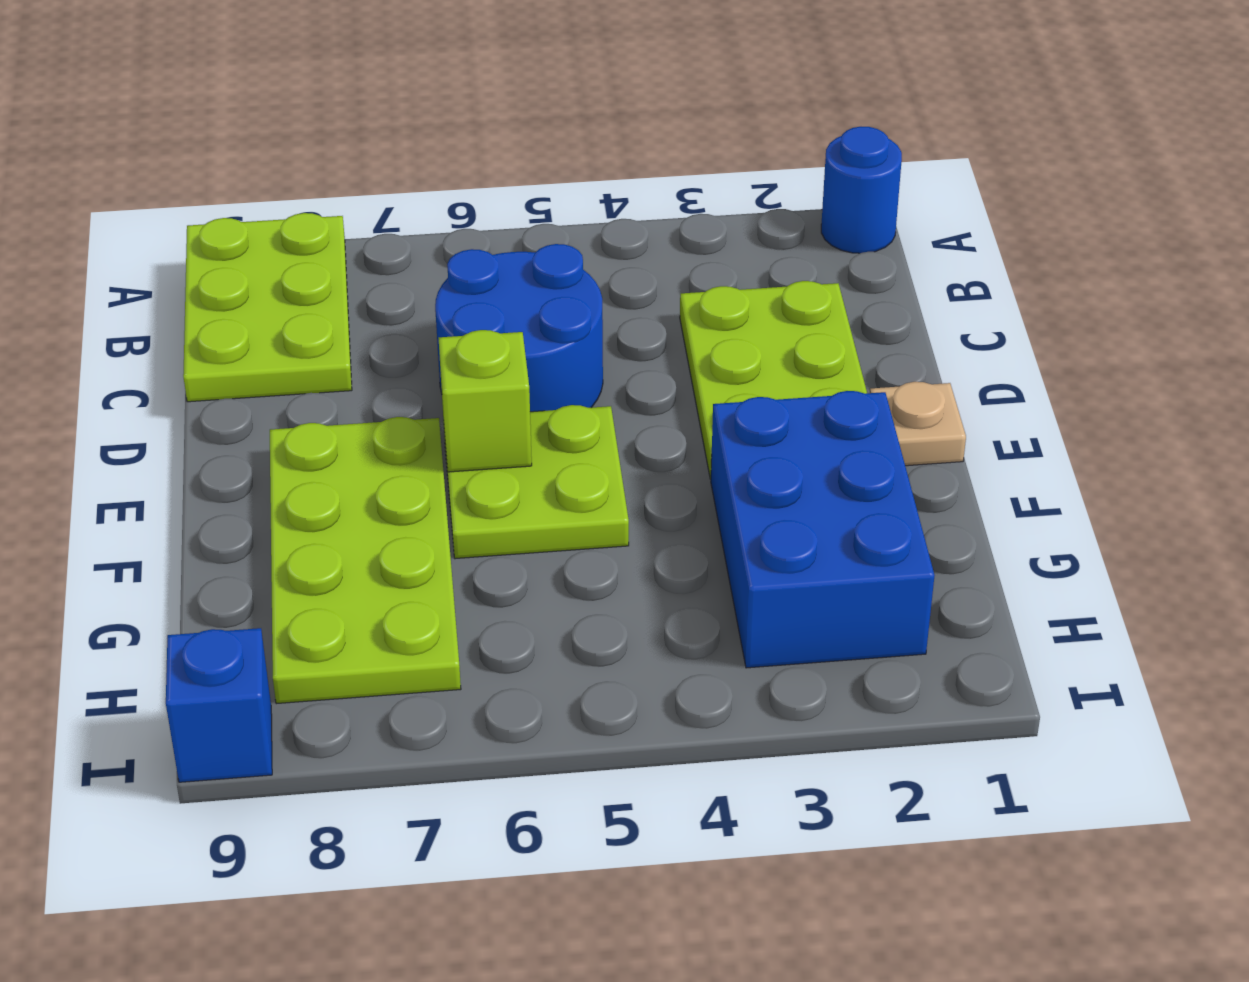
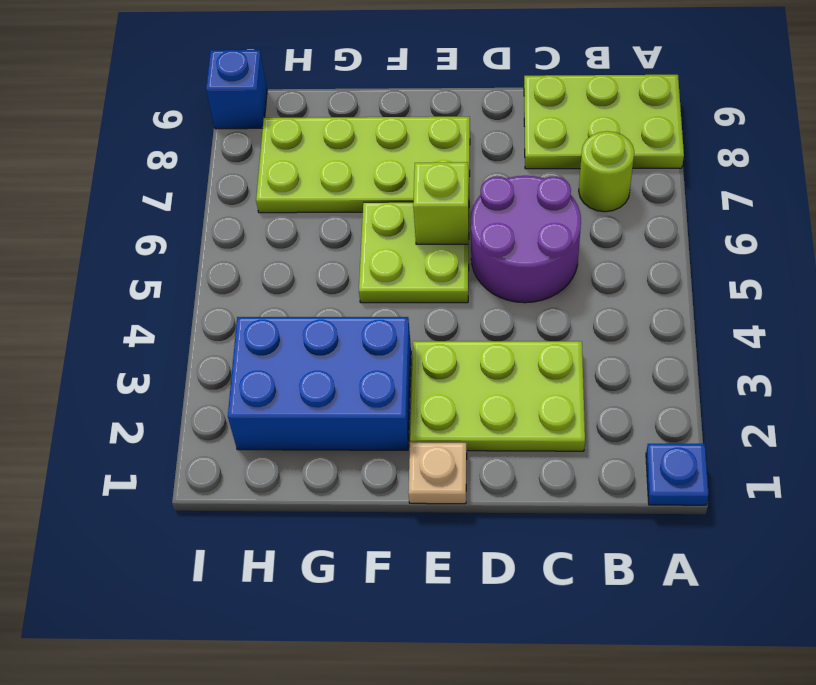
blue round brick A1 level 1 -> blue plate A1 level 1
none -> lime round brick B7 level 1
blue round brick C5:D6 level 1 -> purple round brick C5:D6 level 1

